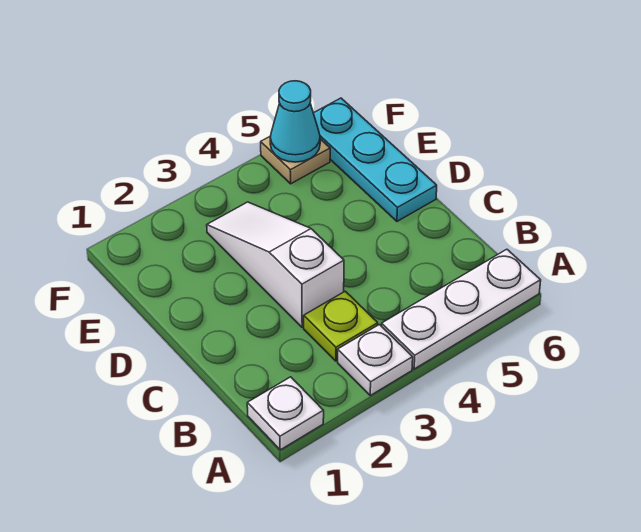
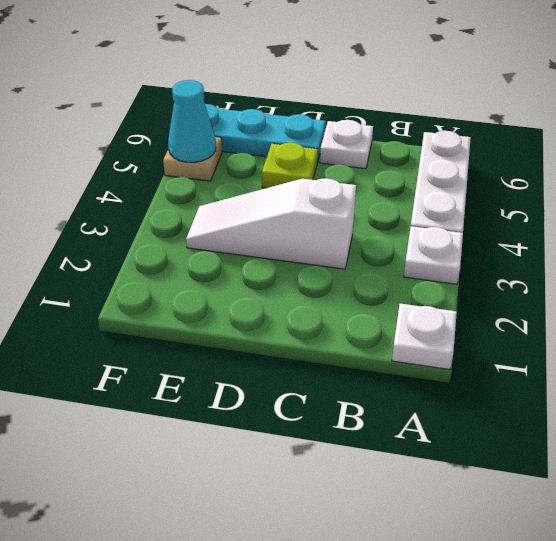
lime plate B3 level 1 -> lime plate D5 level 1
none -> white plate C6 level 1

